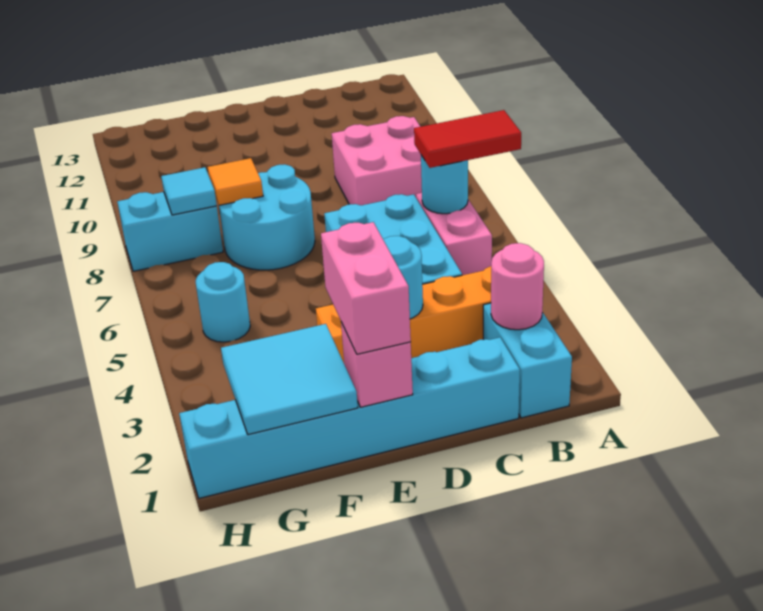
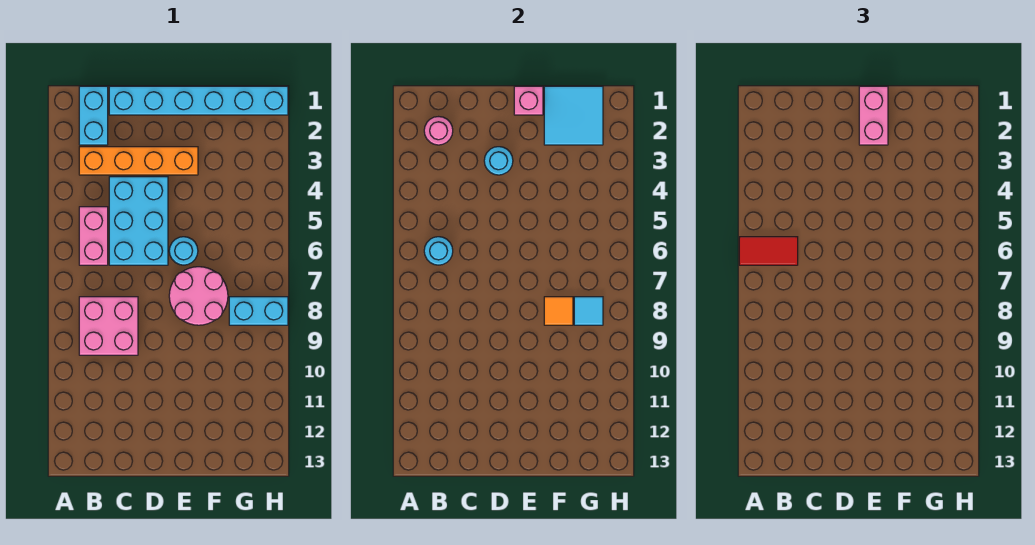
cyan round brick E7:F8 level 1 -> pink round brick E7:F8 level 1
cyan round brick G5 level 1 -> cyan round brick E6 level 1

